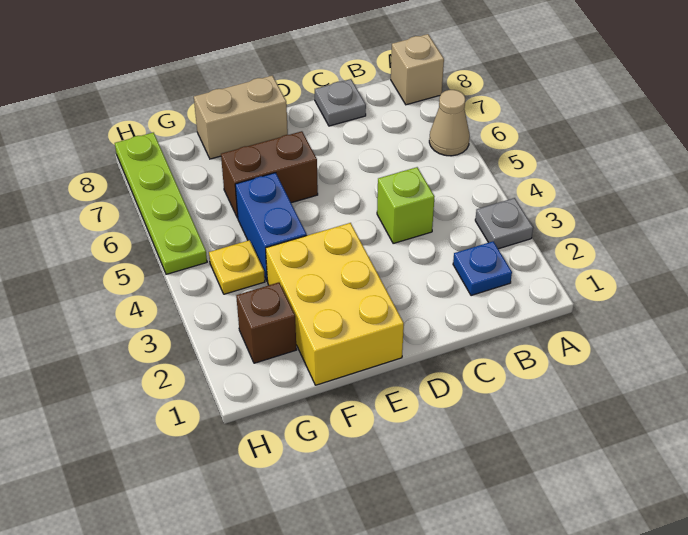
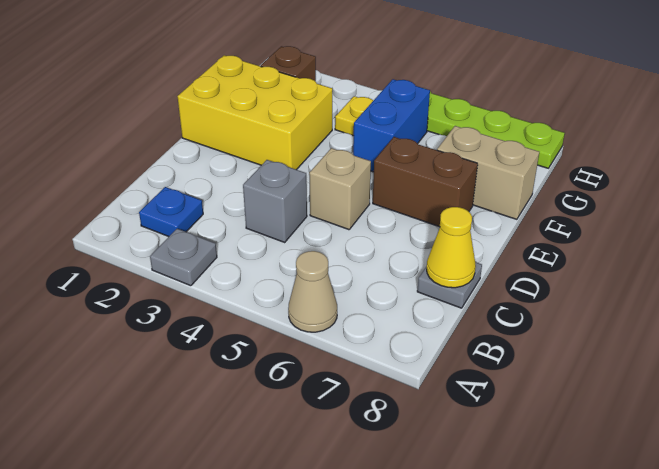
tan brick A8 level 1 -> tan brick D5 level 1
lime brick C4 level 1 -> grey brick C4 level 1
none -> yellow cone C8 level 2
brown brick E6:F6 level 1 -> brown brick E6:E7 level 1
tan brick E8:F8 level 1 -> tan brick F7:F8 level 1
blue brick F4:F5 level 1 -> blue brick F5:G5 level 1

